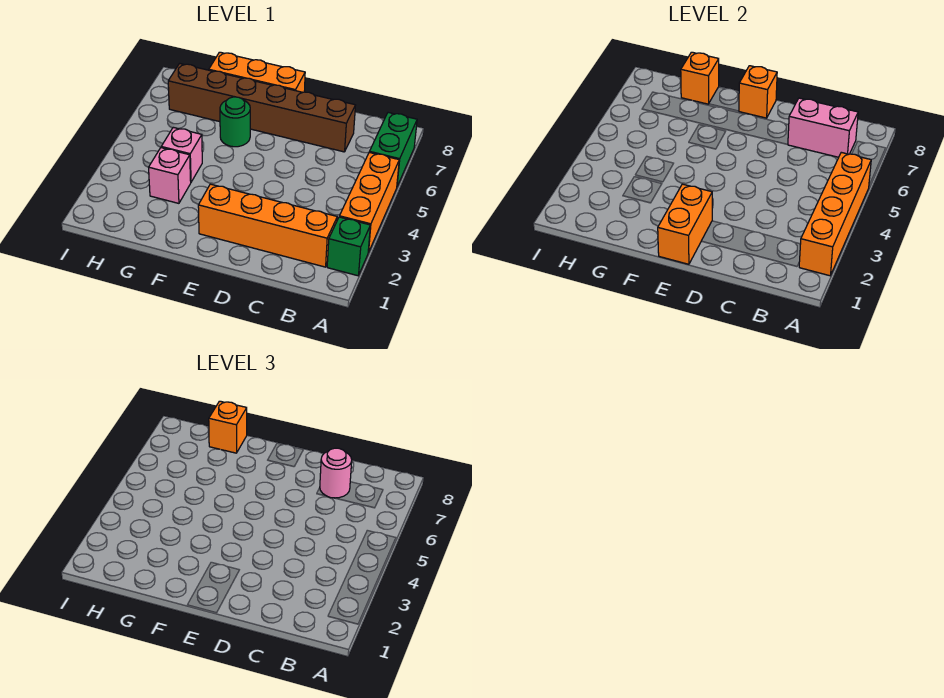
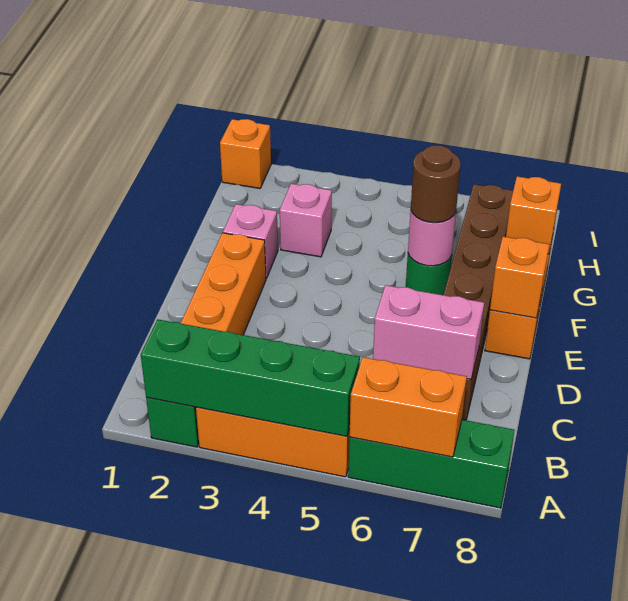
orange brick A2:A5 level 2 -> green brick A2:A5 level 2
green brick A6:A7 level 1 -> green brick A6:A8 level 1
pink brick B7:C7 level 2 -> pink brick C6:C7 level 2
pink round brick C7 level 3 -> pink round brick F6 level 2
orange brick E1:E2 level 2 -> orange brick A6:A7 level 2
none -> brown round brick F6 level 3
pink brick G4 level 1 -> pink brick F2 level 1
orange brick G8 level 3 -> orange brick I1 level 1

